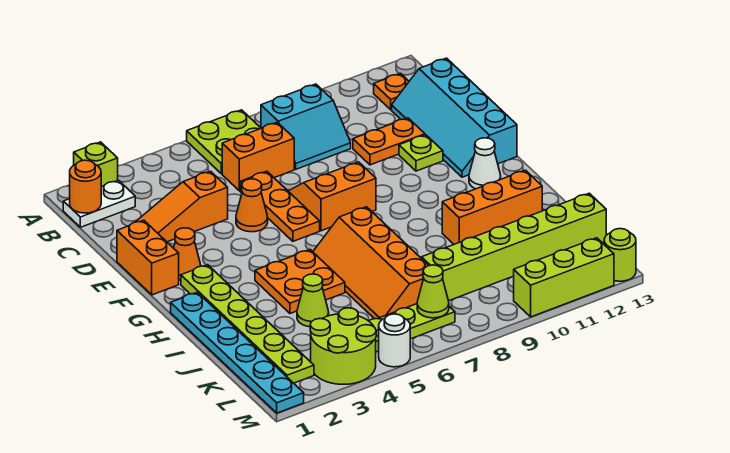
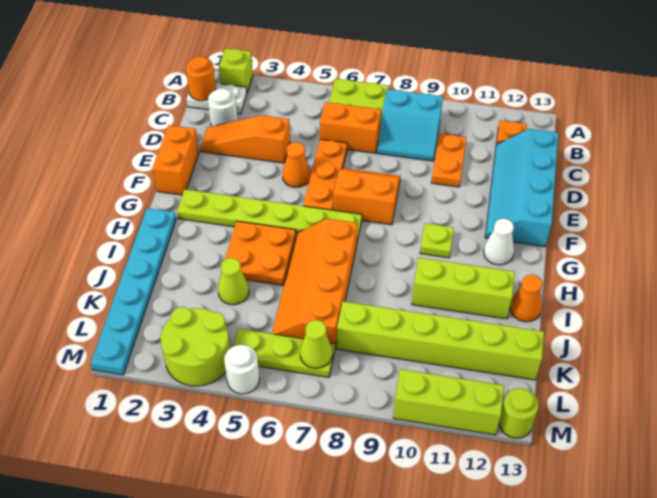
none -> white round brick C2 level 1
orange plate D10:D11 level 1 -> orange plate C10:D10 level 1
lime plate E11 level 1 -> lime plate G10 level 1
orange cone F2 level 1 -> orange cone I13 level 1
lime plate G2:L2 level 1 -> lime plate G2:G7 level 1
orange brick I10:I12 level 1 -> lime brick I10:I12 level 1

